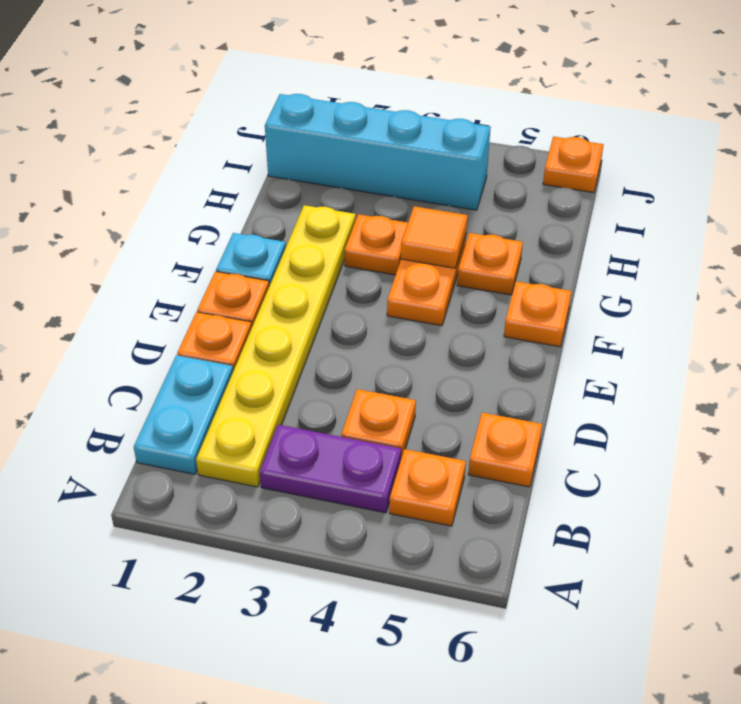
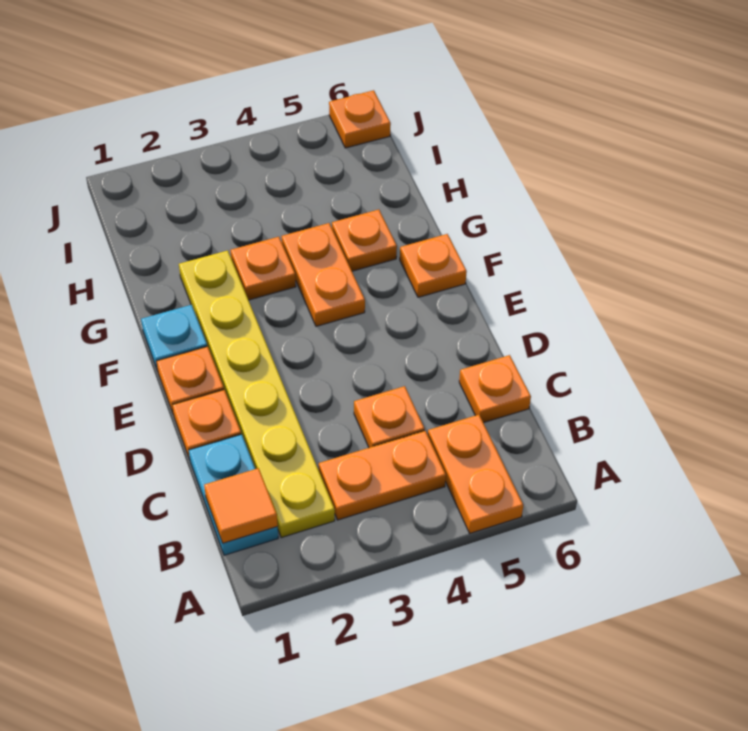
purple plate B3:B4 level 1 -> orange plate B3:B4 level 1
orange plate B5 level 1 -> orange plate A5:B5 level 1
orange tile G4 level 2 -> orange tile B1 level 2
cyan brick I1:I4 level 1 -> none

